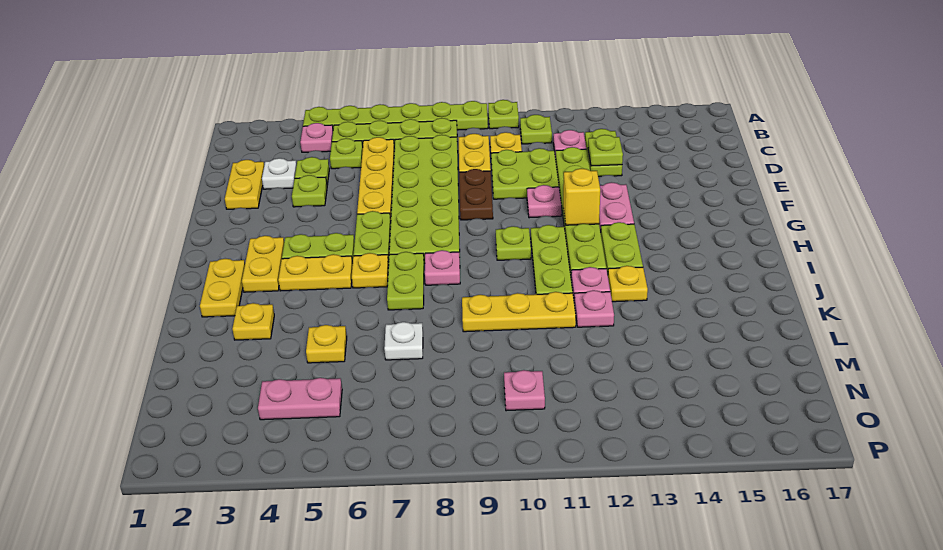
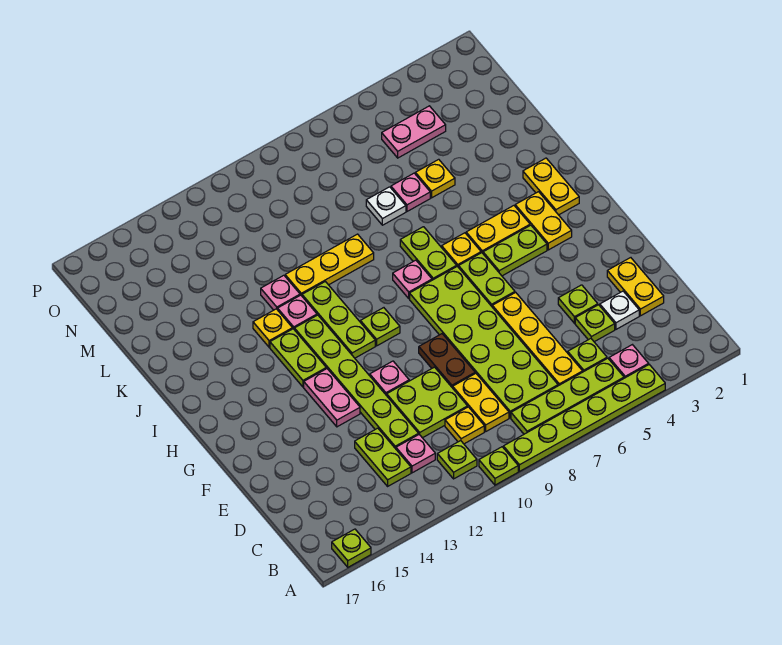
lime plate D13 level 2 -> lime plate A16 level 1
yellow brick G12 level 2 -> none
yellow plate K3 level 1 -> none
pink plate N10 level 1 -> pink plate L6 level 1

